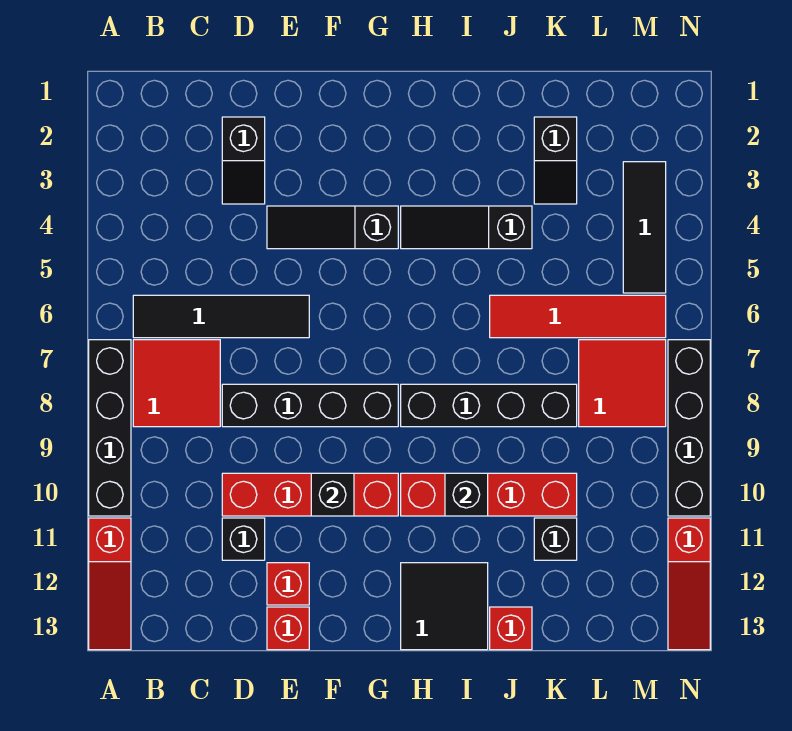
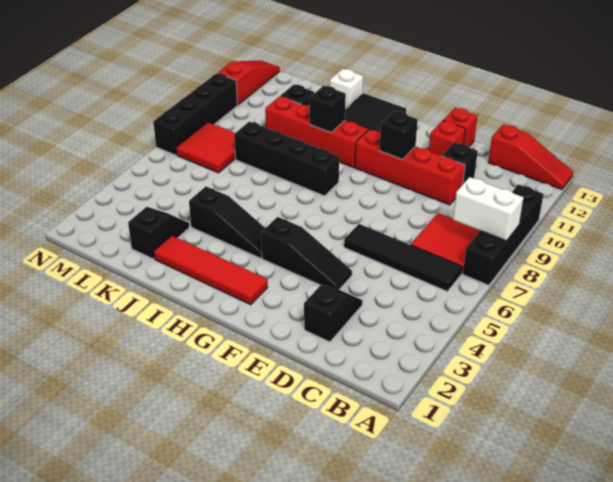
none -> white brick A8:B8 level 2
red slope A11:A13 level 1 top 11 -> red slope A13:C13 level 1 top C
black brick D8:G8 level 1 -> none
red tile J6:M6 level 1 -> red tile G2:J2 level 1
red brick J13 level 1 -> white brick J13 level 1
black tile M3:M5 level 1 -> none

